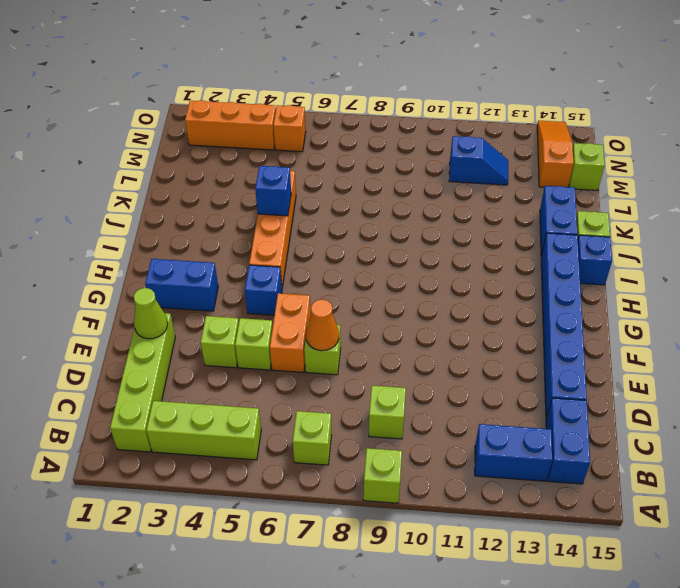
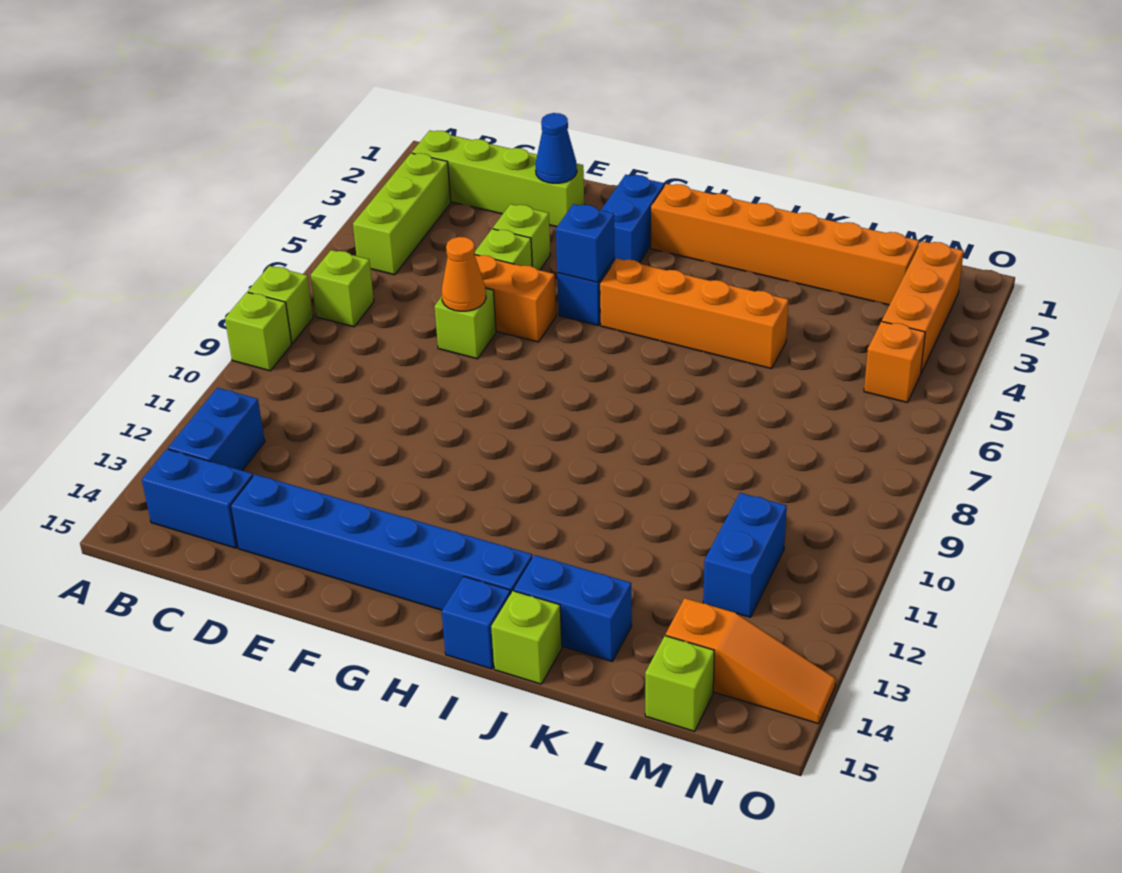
lime brick C9 level 1 -> lime brick A8 level 1
lime cone E2 level 2 -> blue cone E2 level 2
none -> orange brick H2:M2 level 1
blue brick J5 level 2 -> blue brick G5 level 2
blue slope M11:M12 level 1 top 11 -> blue brick M11:M12 level 1

